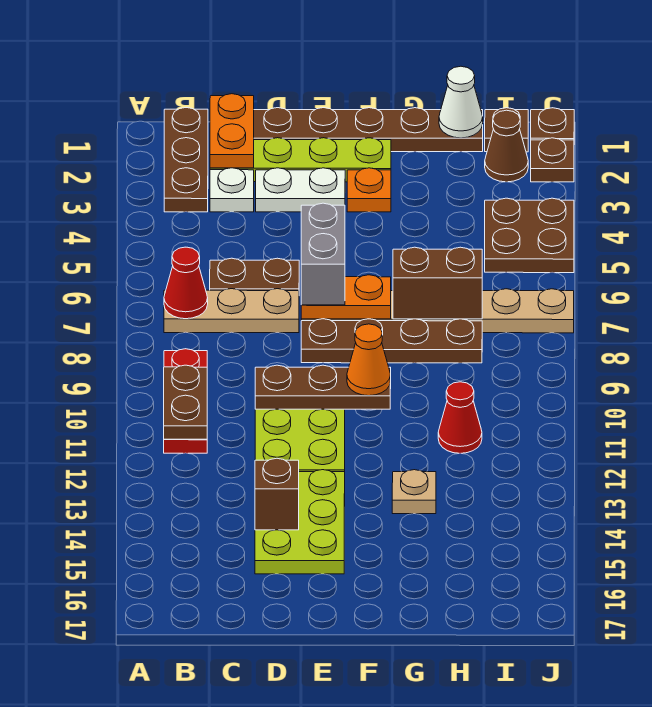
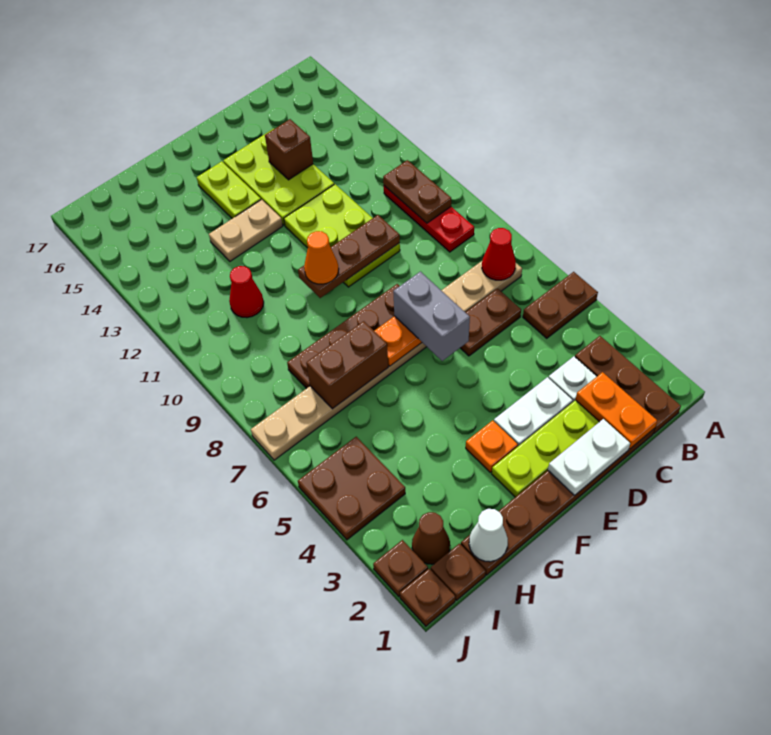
none -> brown plate A5:B5 level 1
none -> white plate D1:E1 level 2
none -> lime plate F14:F15 level 1
tan plate G13 level 1 -> tan plate F13:G13 level 1

